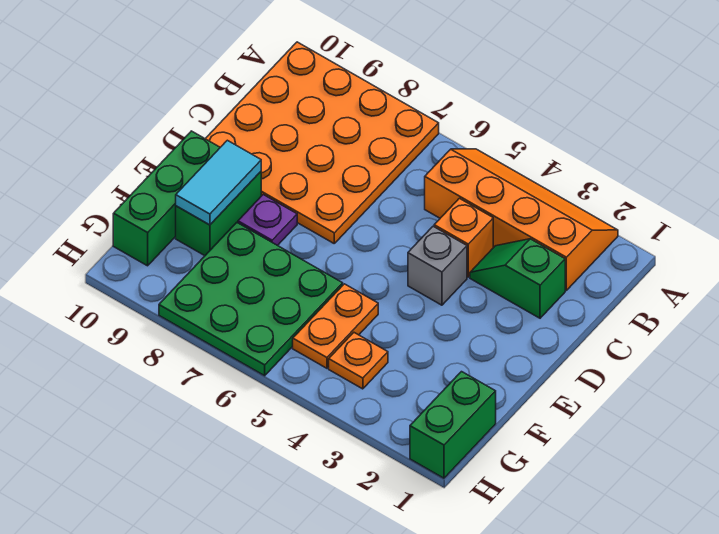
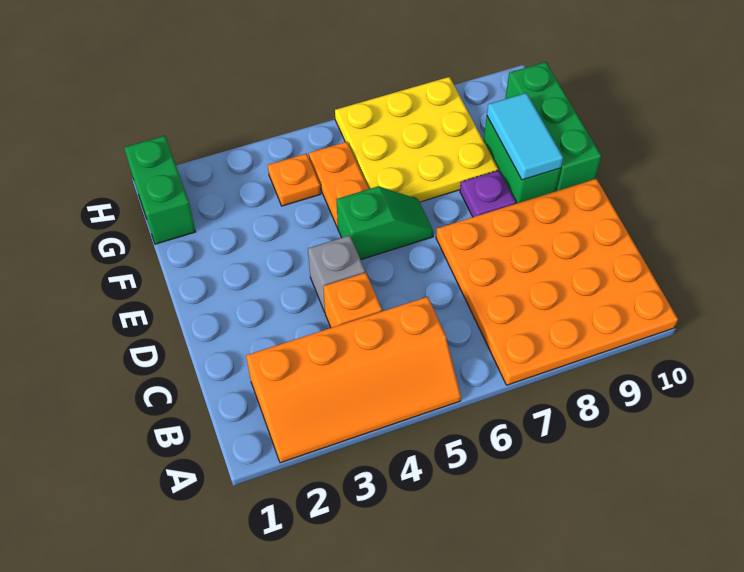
green slope C2:C3 level 1 top 2 -> green slope E5:E6 level 1 top 5
green plate F6:H8 level 1 -> yellow plate F6:H8 level 1

